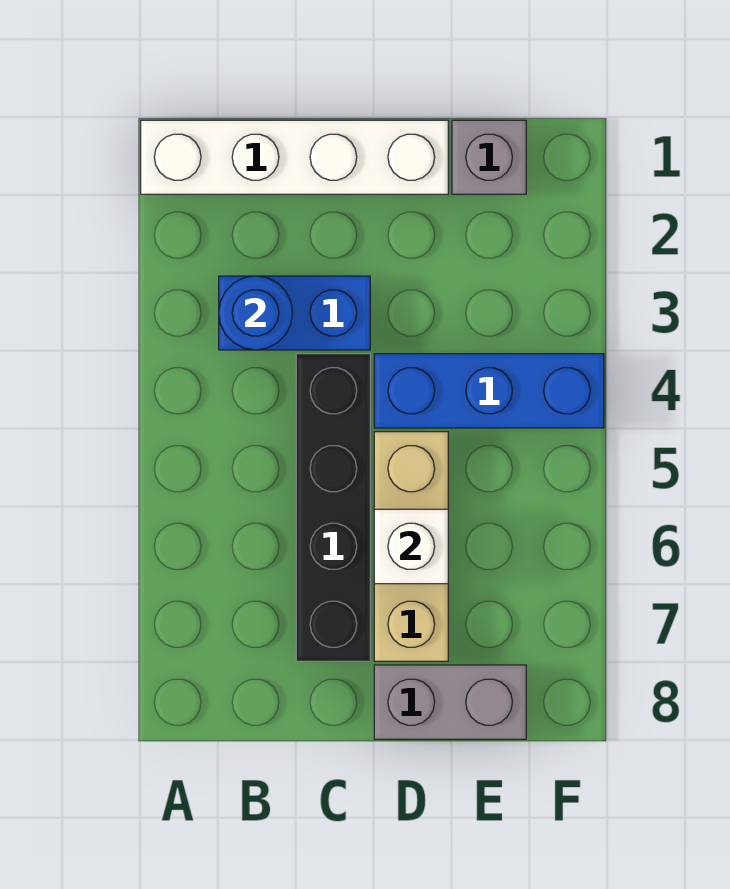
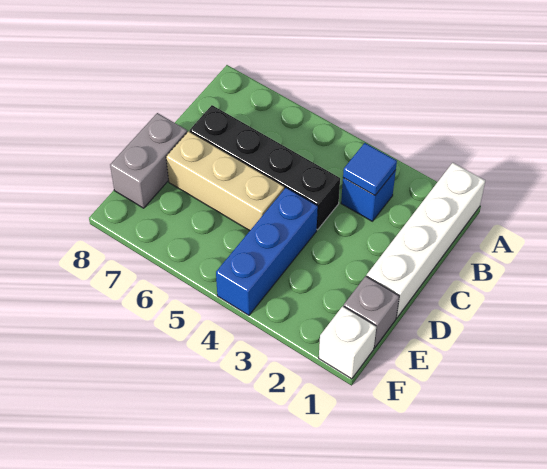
blue brick B3:C3 level 1 -> blue brick B3 level 1
blue round brick B3 level 2 -> blue tile B3 level 2
white brick D6 level 2 -> white brick F1 level 1

